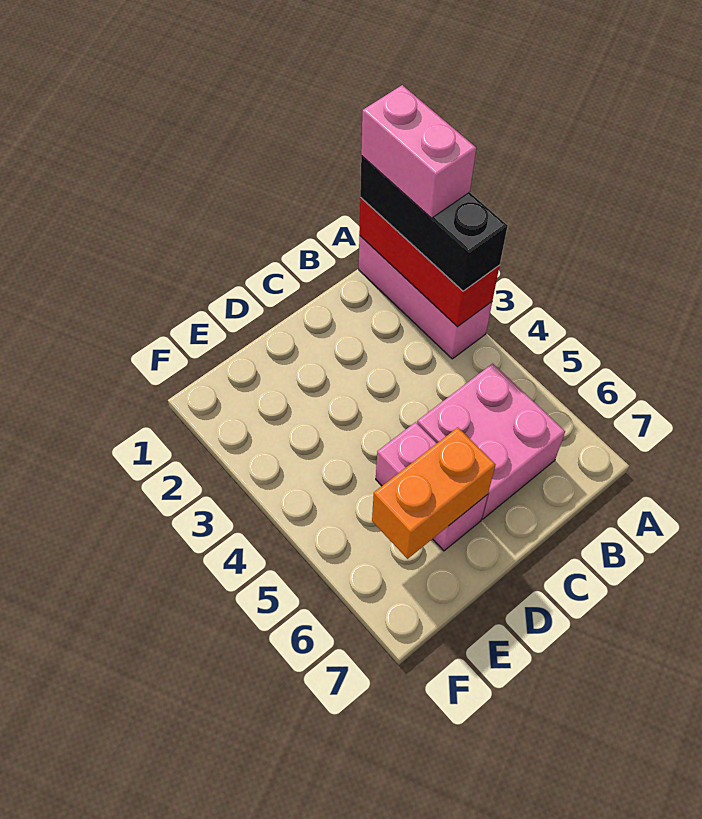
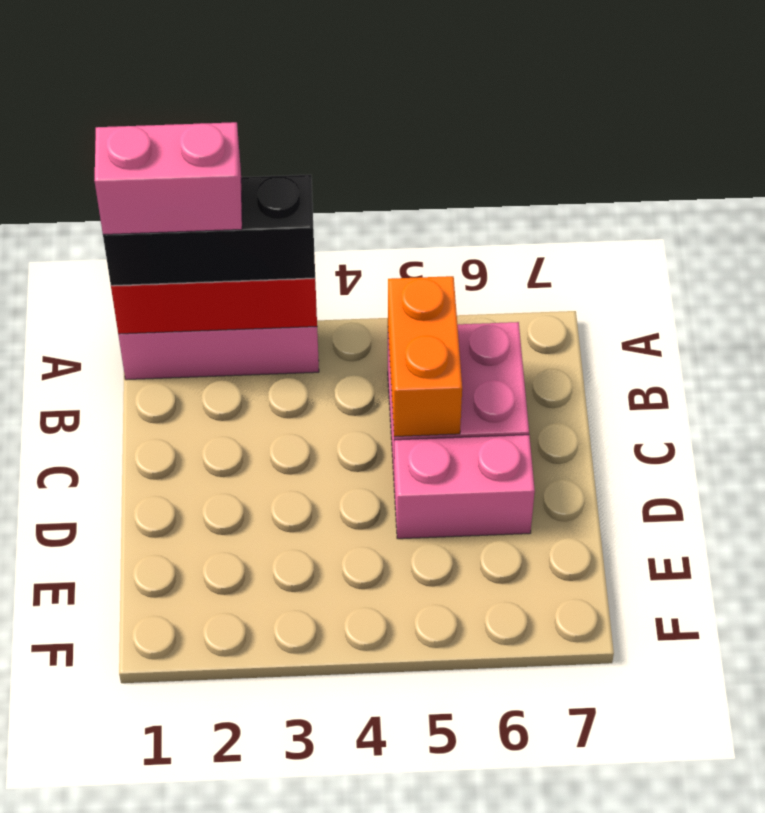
orange brick D6:E6 level 2 -> orange brick B5:C5 level 2

